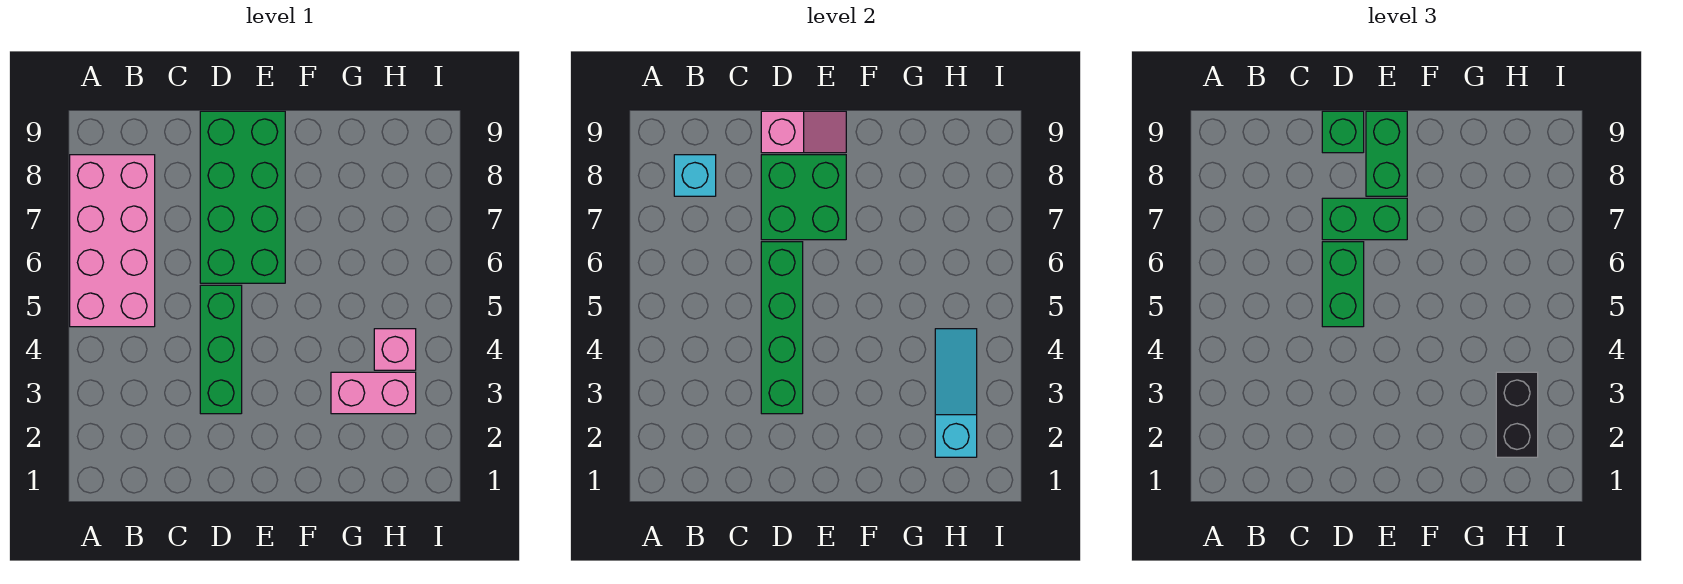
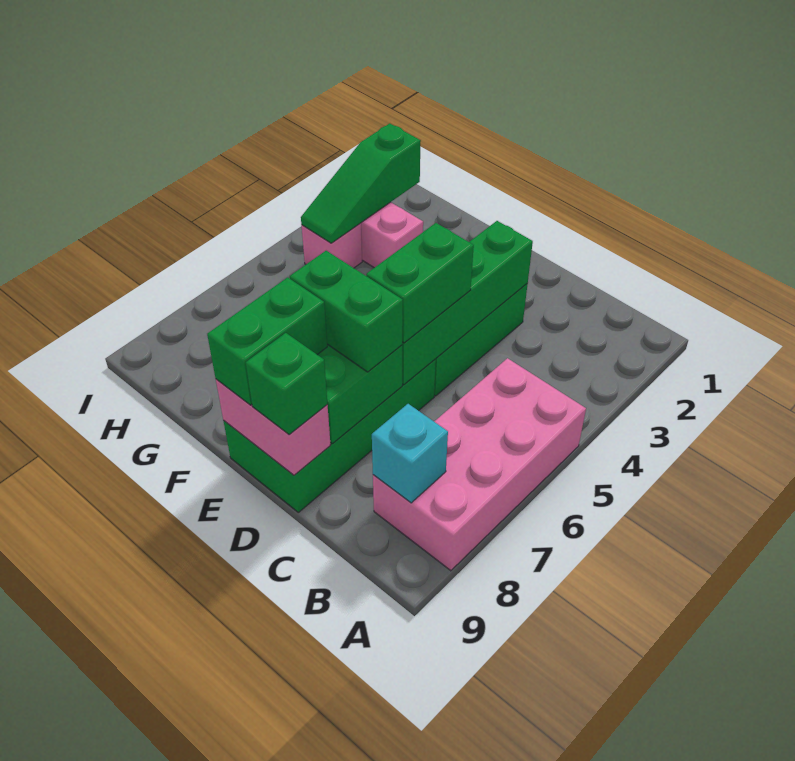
pink slope D9:E9 level 2 top D -> pink brick D9:E9 level 2
cyan slope H2:H4 level 2 top 2 -> green slope H2:H4 level 2 top 2
black brick H2:H3 level 3 -> none

